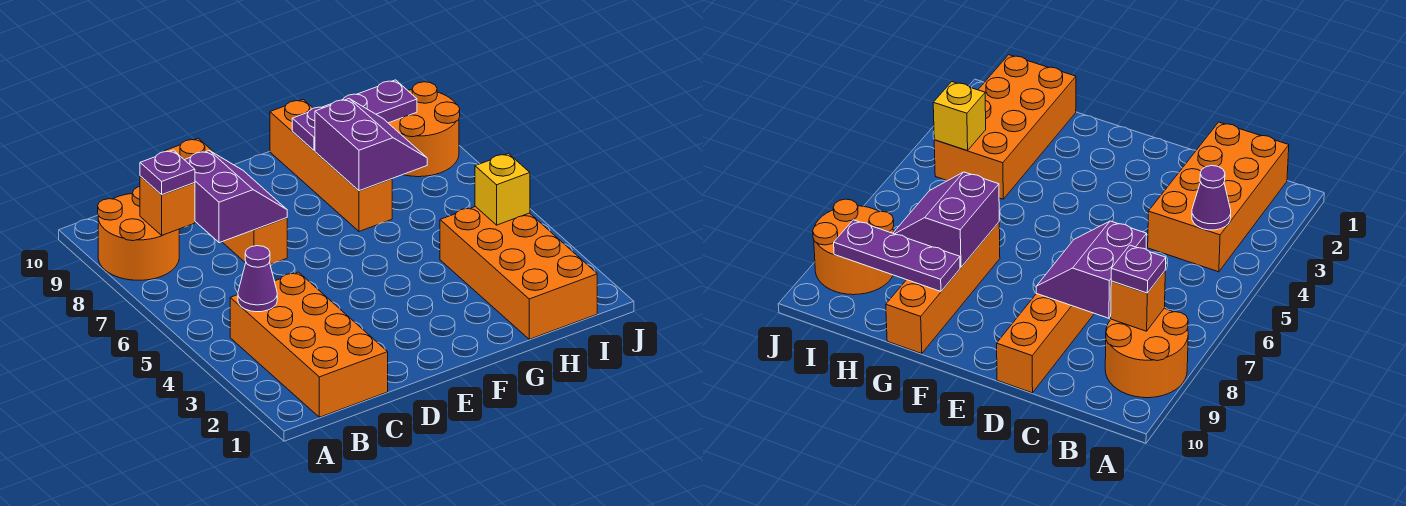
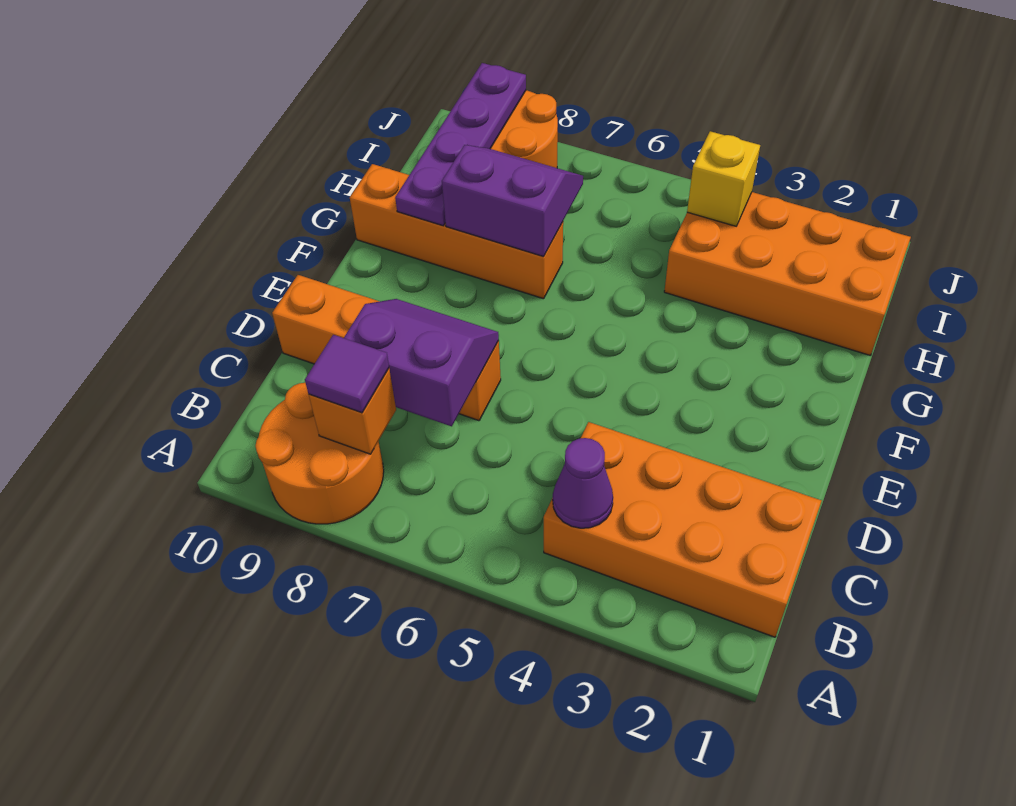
purple plate B8 level 3 -> purple tile B8 level 3
purple plate G9:I9 level 2 -> purple plate G9:J9 level 2

